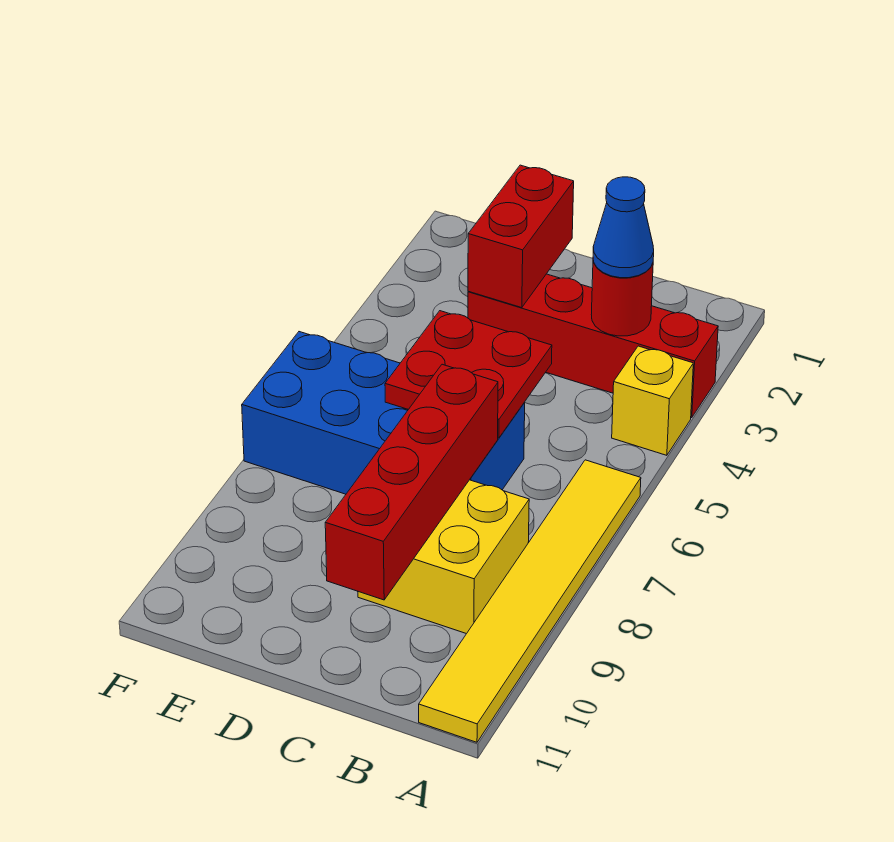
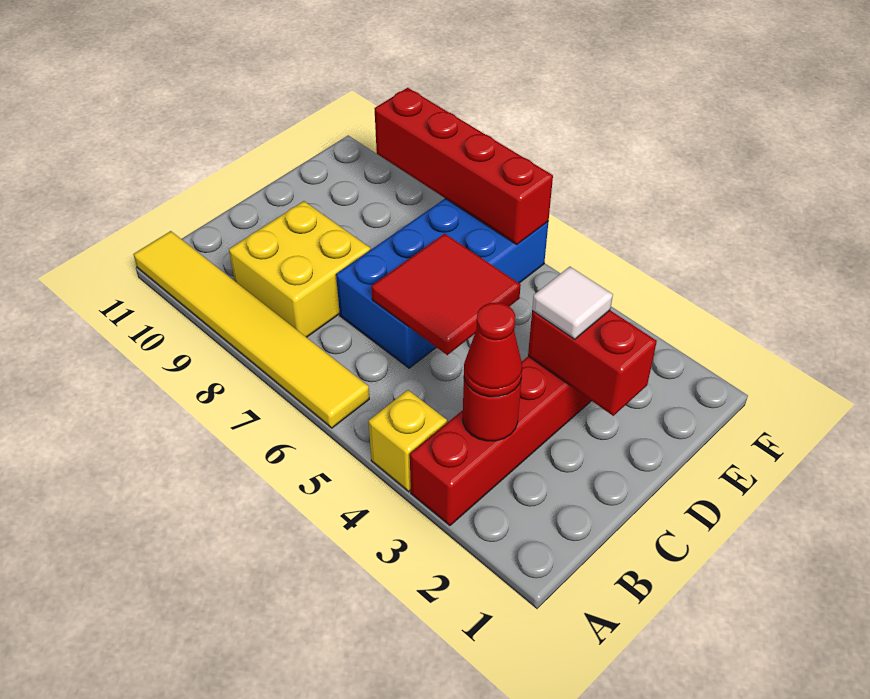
blue cone B3 level 3 -> red cone B3 level 3
red plate C5:D6 level 2 -> red tile C5:D6 level 2
red brick C7:C10 level 2 -> red brick F6:F9 level 2
none -> white tile D3 level 3

